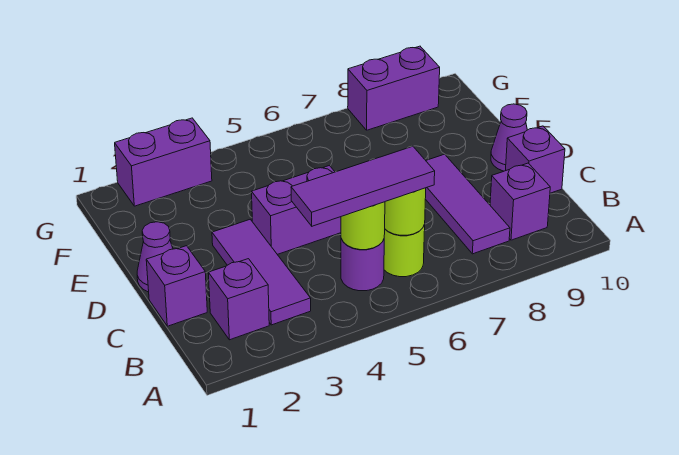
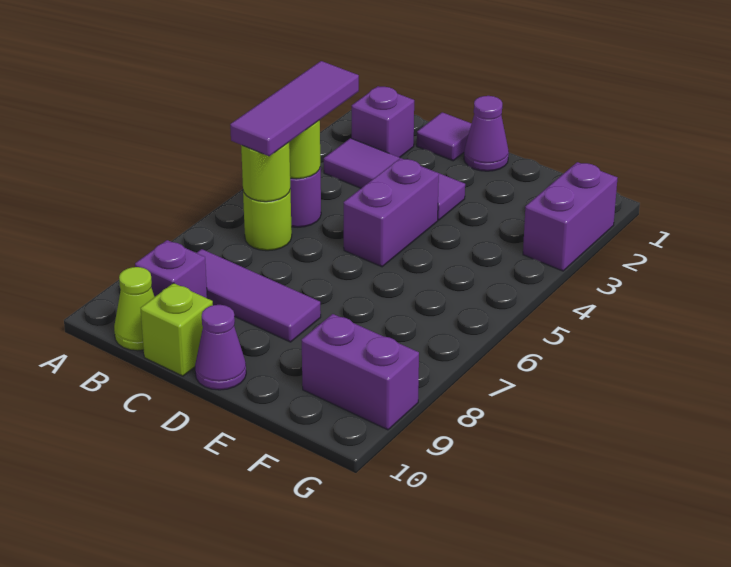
none -> lime cone B10 level 1
purple brick C1 level 1 -> purple tile C1 level 1
purple brick C10 level 1 -> lime brick C10 level 1
purple brick G8:G9 level 1 -> purple brick F9:G9 level 1

